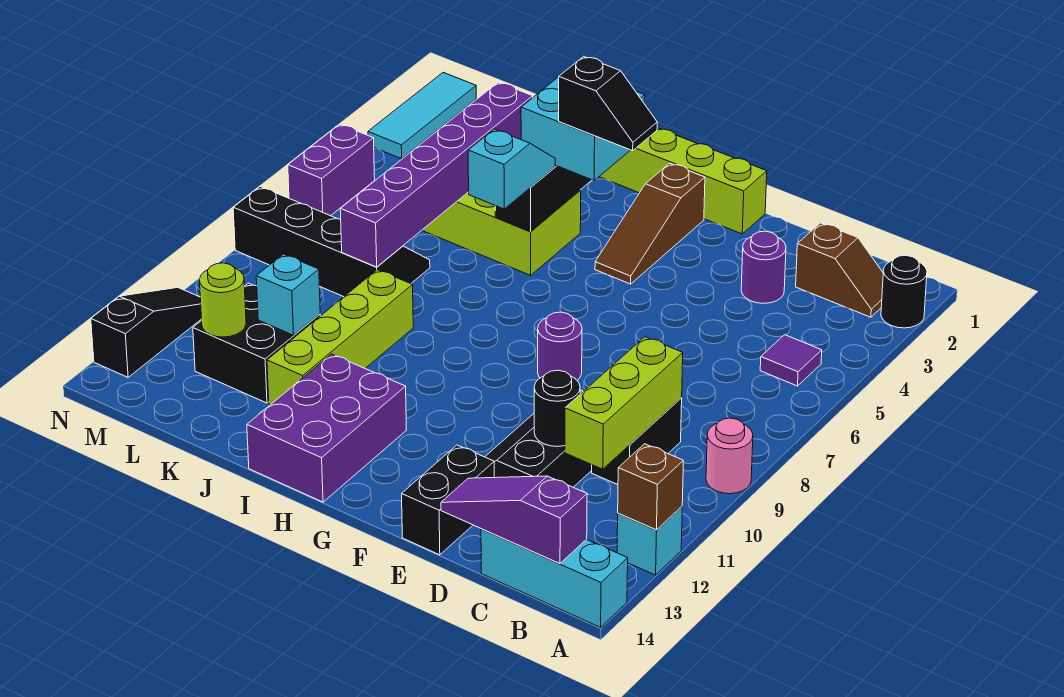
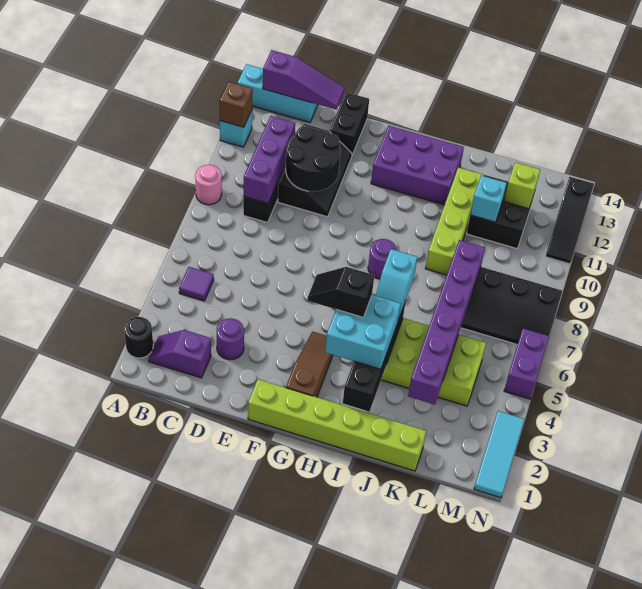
brown slope B2:C2 level 1 top C -> purple slope B2:C2 level 1 top C
lime brick C9:C11 level 2 -> purple brick C9:C11 level 2
black round brick D11 level 2 -> black round brick D10:E11 level 2
purple round brick F8 level 1 -> purple round brick H8 level 1
purple brick H12:I14 level 1 -> purple brick G12:I13 level 1
lime round brick L12 level 2 -> lime brick L12 level 2

